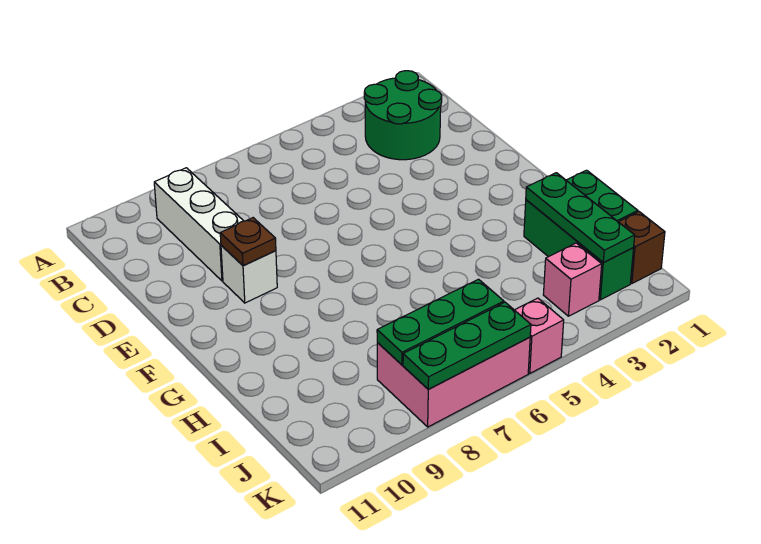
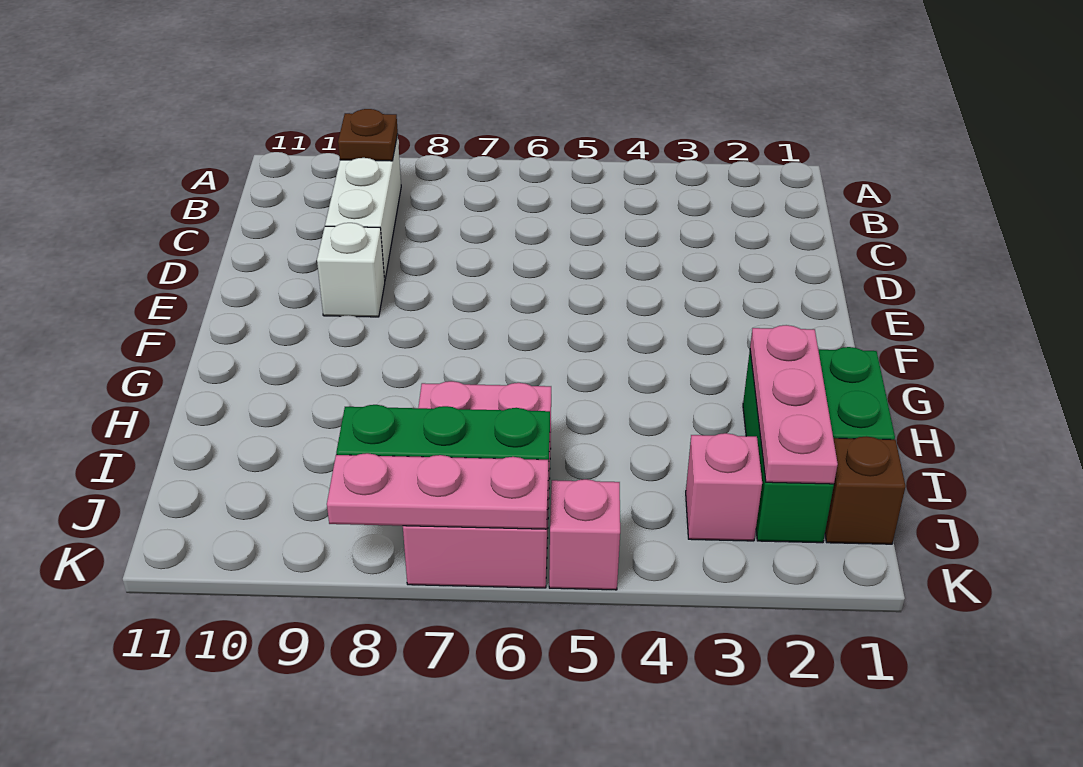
green round brick B2:C3 level 1 -> none
brown plate E9 level 2 -> brown plate B9 level 2
green plate H2:J2 level 2 -> pink plate H2:J2 level 2
pink brick J6:K8 level 1 -> pink brick I6:K7 level 1
green plate K6:K8 level 2 -> pink plate K6:K8 level 2

